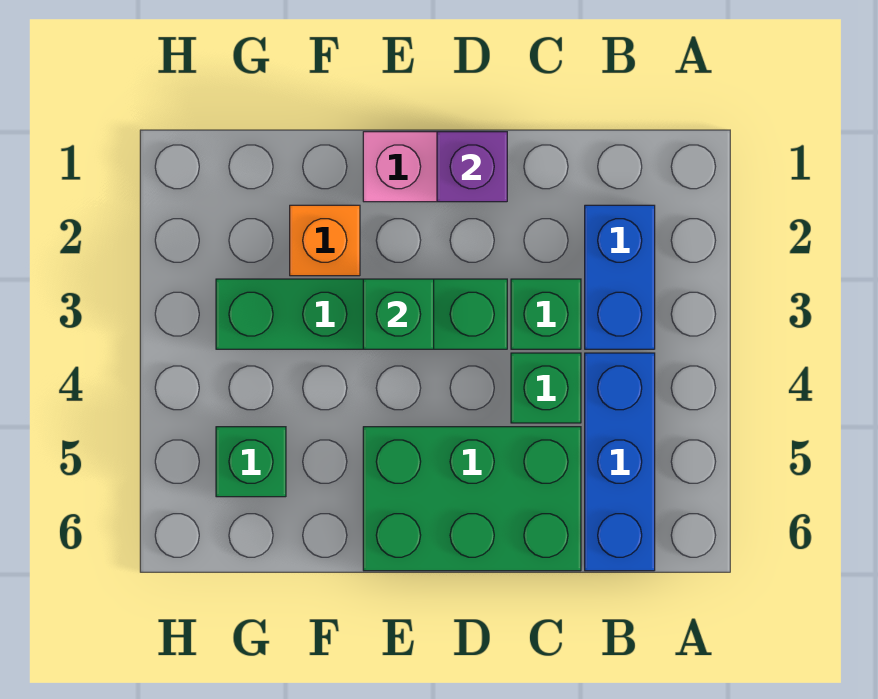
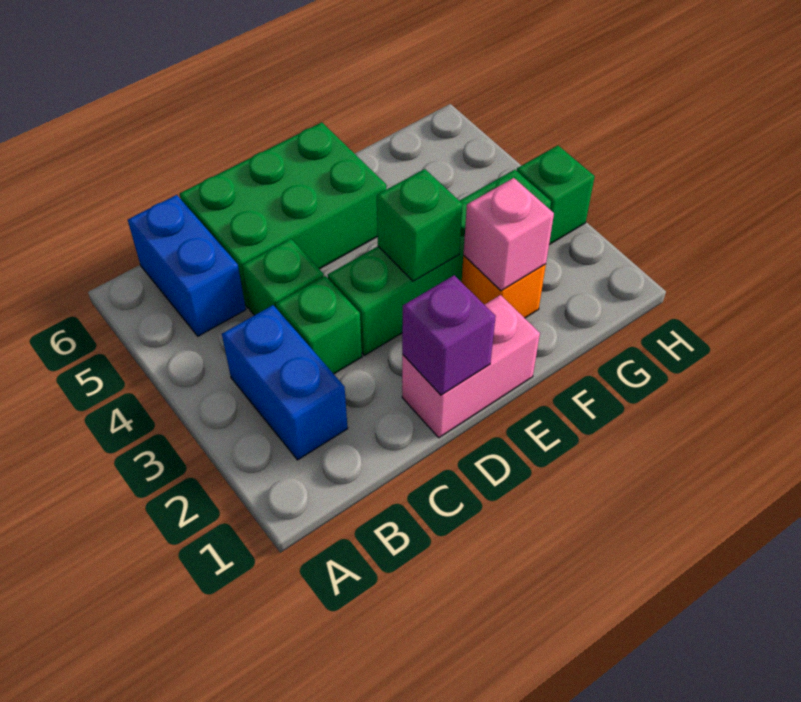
blue brick B4:B6 level 1 -> blue brick B5:B6 level 1
none -> pink brick F2 level 2
green brick G5 level 1 -> green brick H3 level 1

